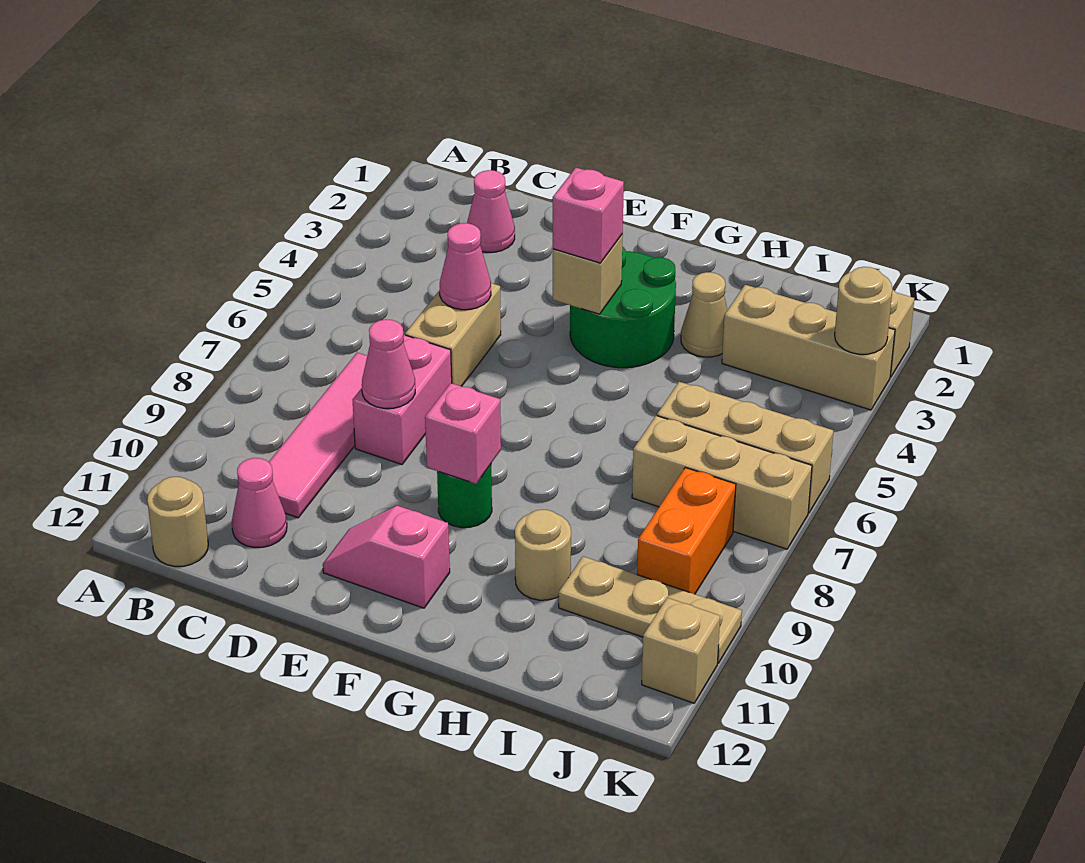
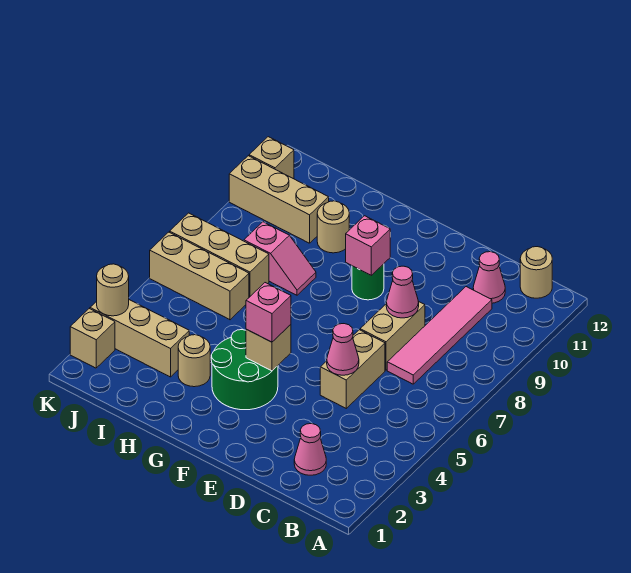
pink brick D7:D8 level 1 -> tan brick D7:D8 level 1
pink slope E11:F11 level 1 top F -> pink slope H8:I8 level 1 top I
tan cone H3 level 1 -> tan round brick H3 level 1
tan plate I10:K10 level 1 -> tan brick I10:K10 level 1
orange brick J8:J9 level 1 -> none

